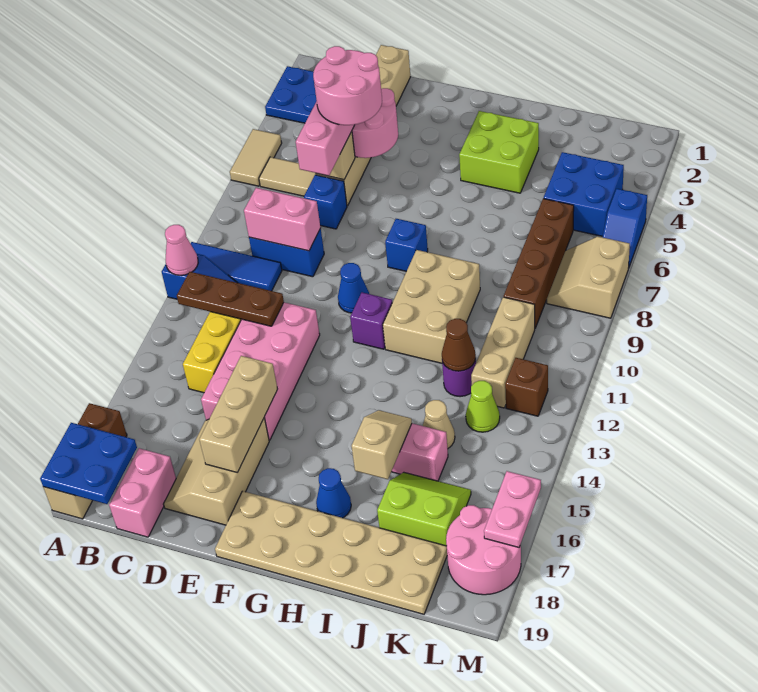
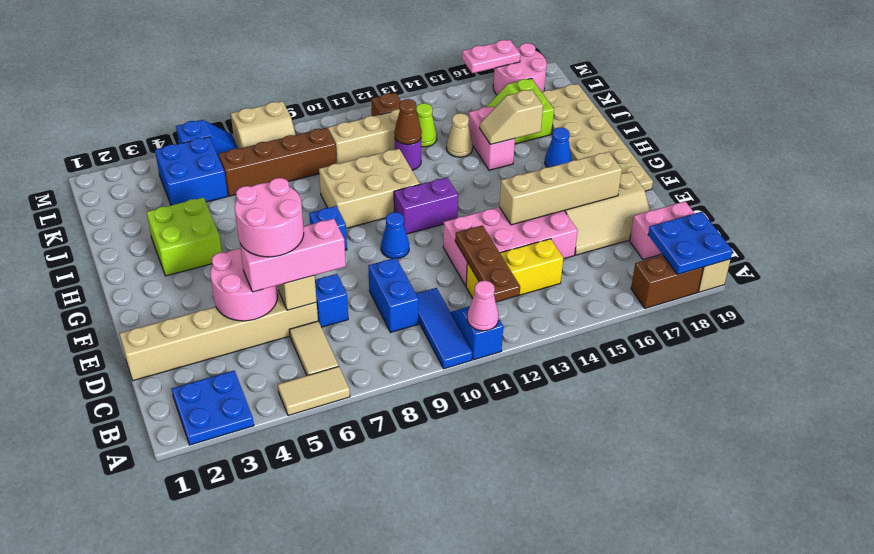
pink brick C9:D9 level 2 -> none
tan brick E15:E17 level 2 -> tan brick E14:E17 level 2
purple brick G11 level 1 -> purple brick G11:G12 level 1

